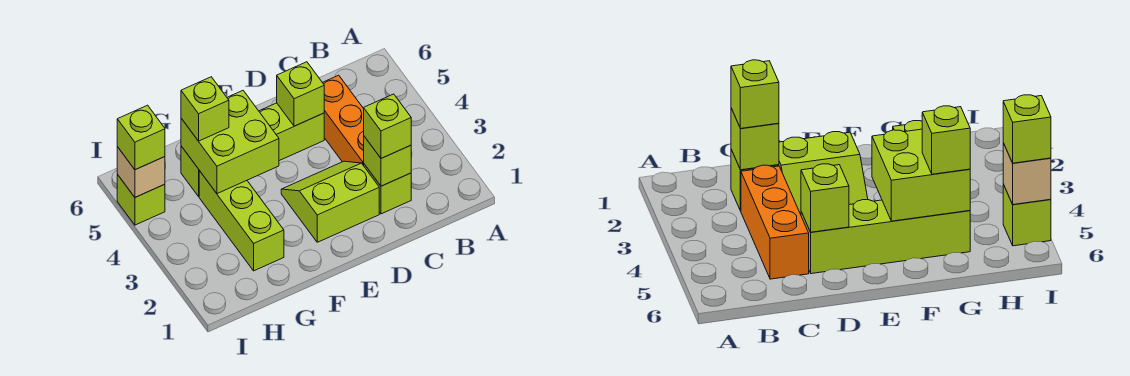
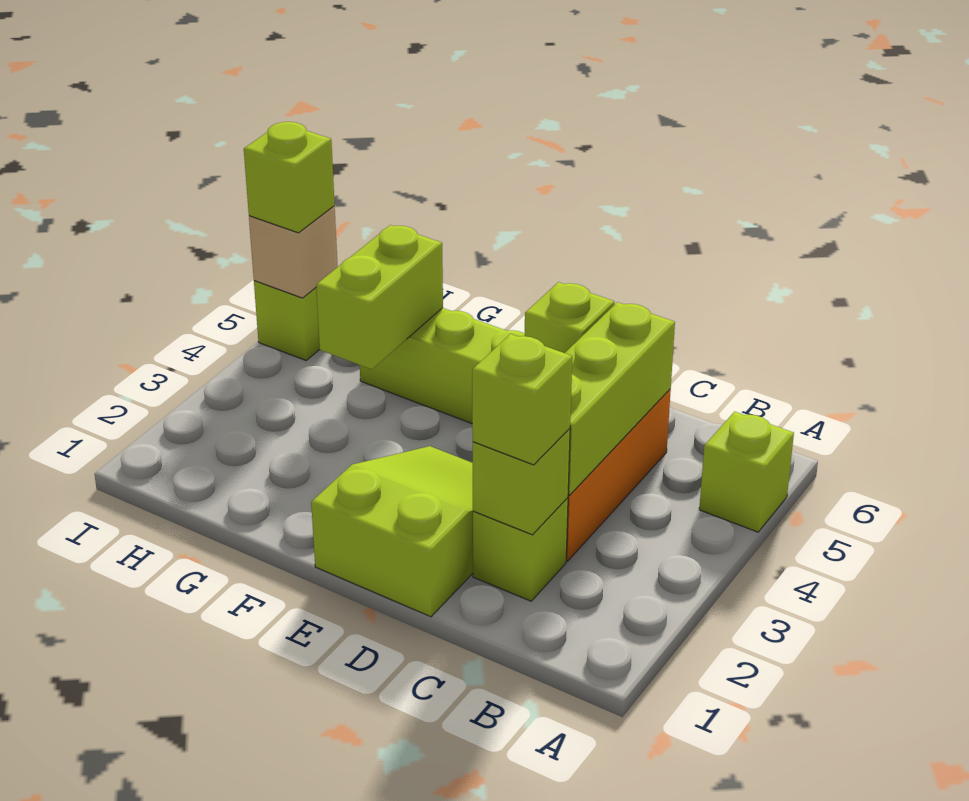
lime slope D2:E3 level 1 top 2 -> lime slope D1:E3 level 1 top 1
lime brick F4:G5 level 2 -> lime brick G4:G5 level 2
lime brick G2:G4 level 1 -> lime brick C3:C5 level 2
lime brick G5 level 3 -> lime brick A5 level 1

